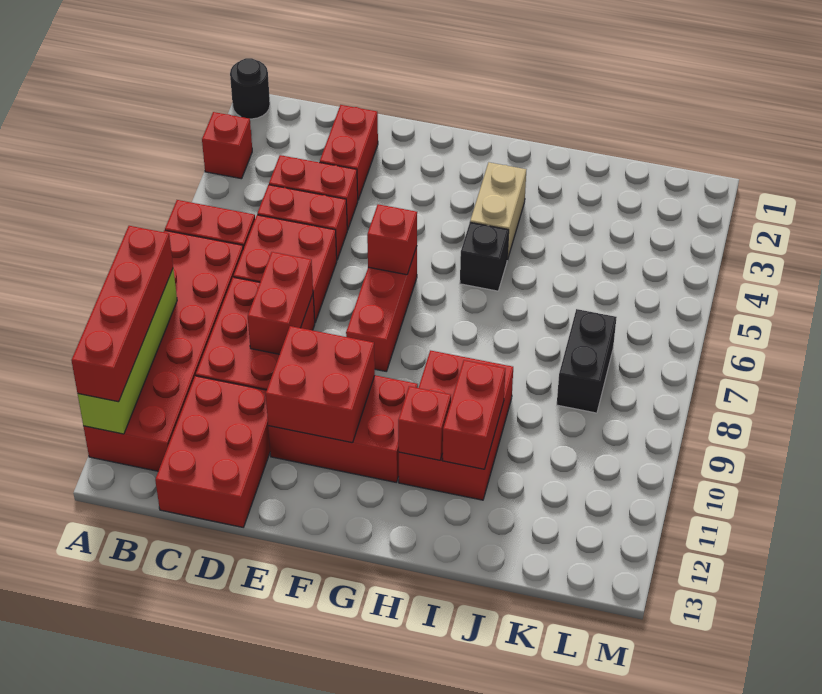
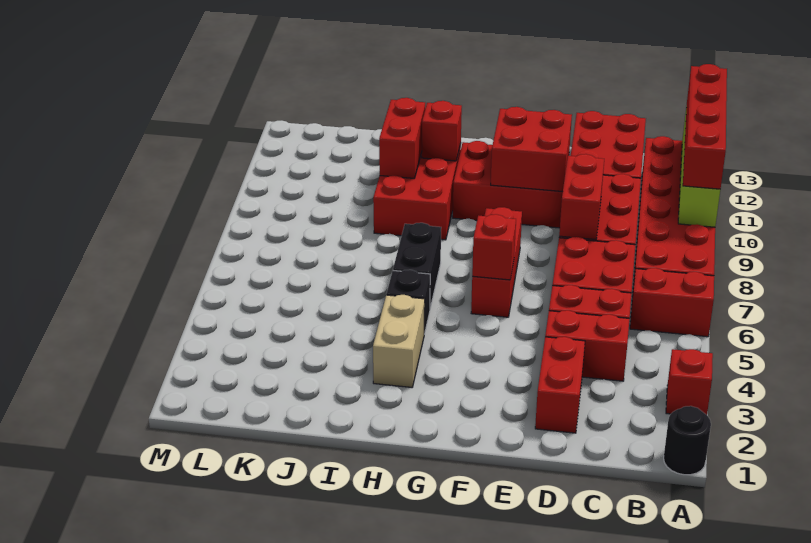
black brick K7:K8 level 1 -> black brick H6:H7 level 1

